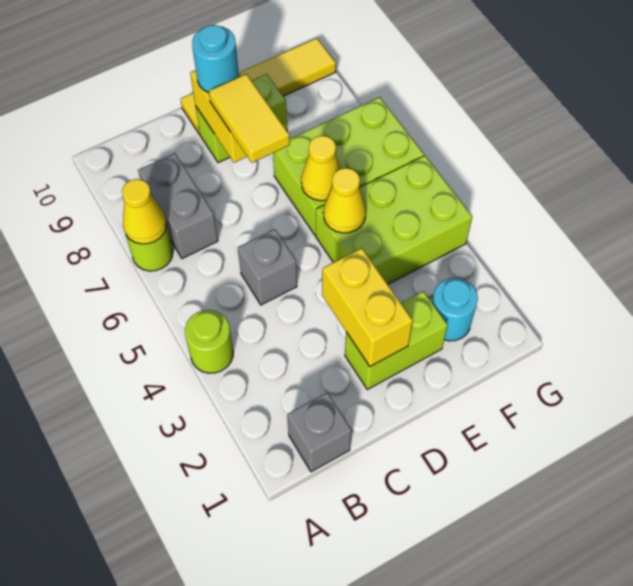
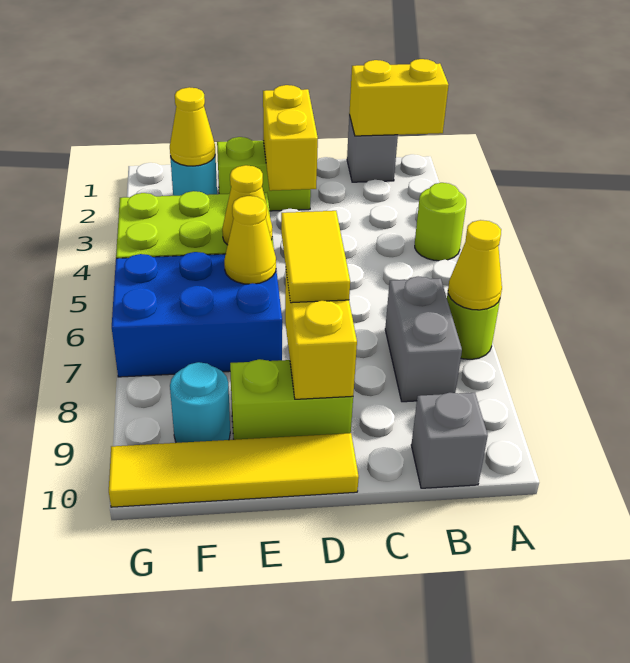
none -> yellow brick A1:B1 level 2
grey brick C5 level 1 -> grey brick B10 level 1
cyan round brick D9 level 3 -> cyan round brick F9 level 1
lime brick E6:G7 level 1 -> blue brick E6:G7 level 1
none -> yellow cone F2 level 2

